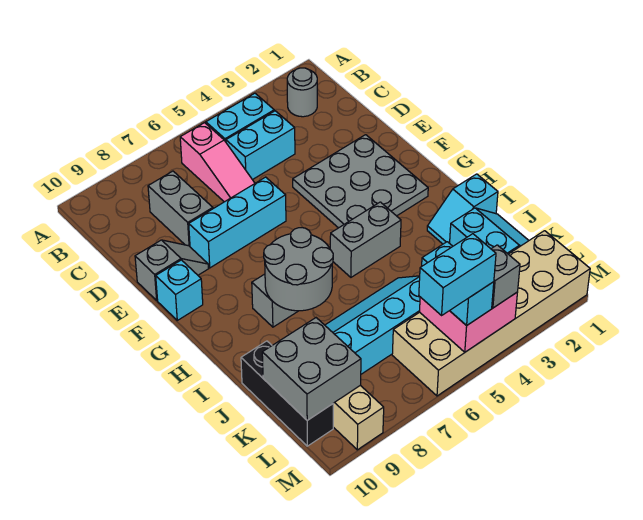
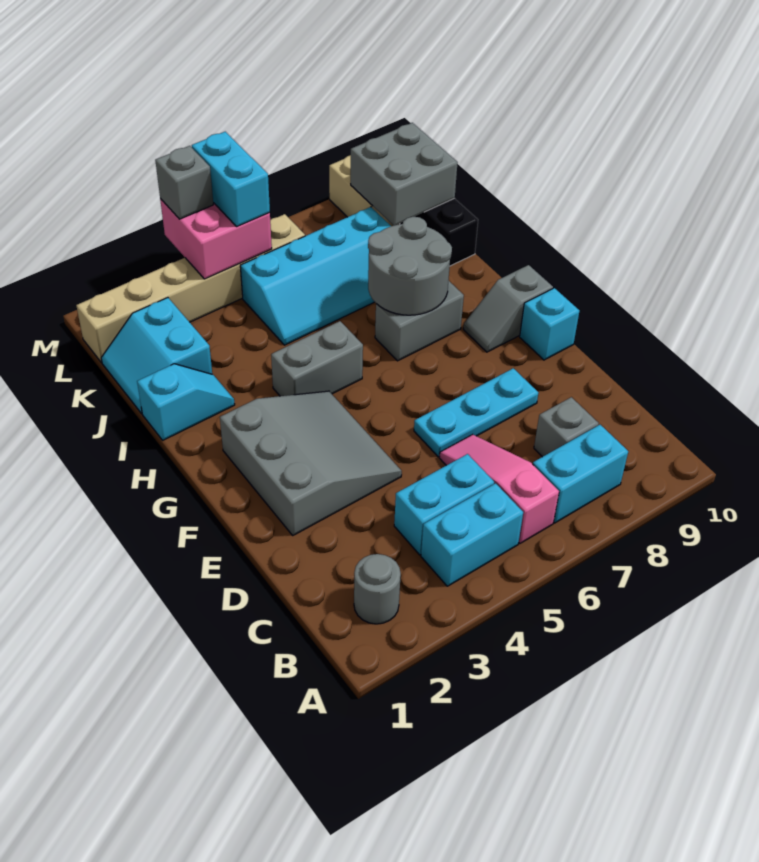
grey brick C8:D8 level 1 -> grey brick C8 level 1
grey plate E2:G4 level 1 -> grey slope E2:G4 level 1 top 2
cyan brick E6:E8 level 1 -> cyan plate E6:E8 level 1
grey slope E9:E10 level 1 top 10 -> grey slope G9:G10 level 1 top 10
tan brick L1:M6 level 1 -> tan brick L1:L6 level 1
cyan brick M5:M6 level 4 -> cyan brick B7:B8 level 1

